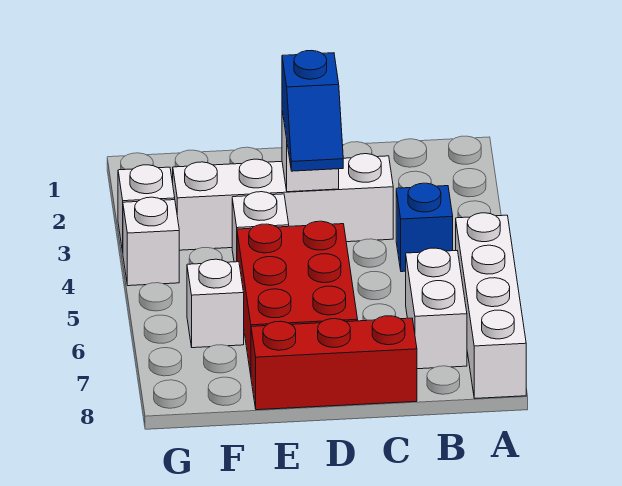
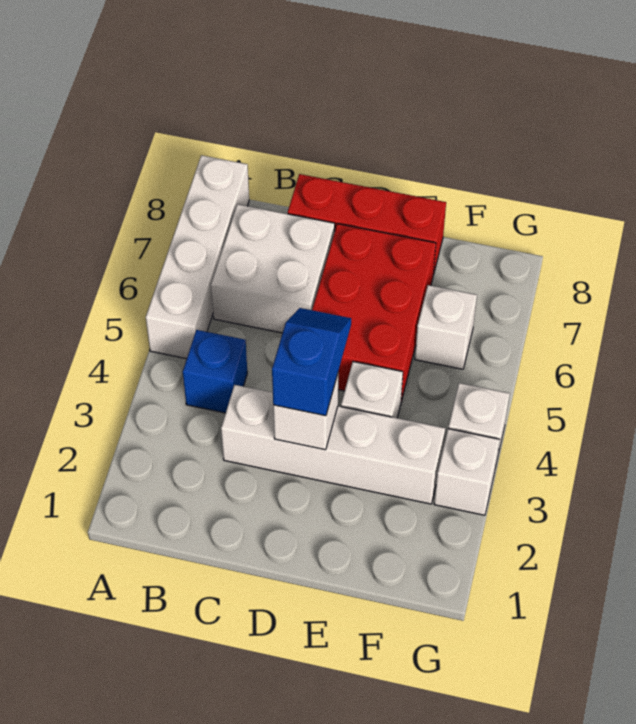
white brick B6:B7 level 1 -> white brick B6:C7 level 1

